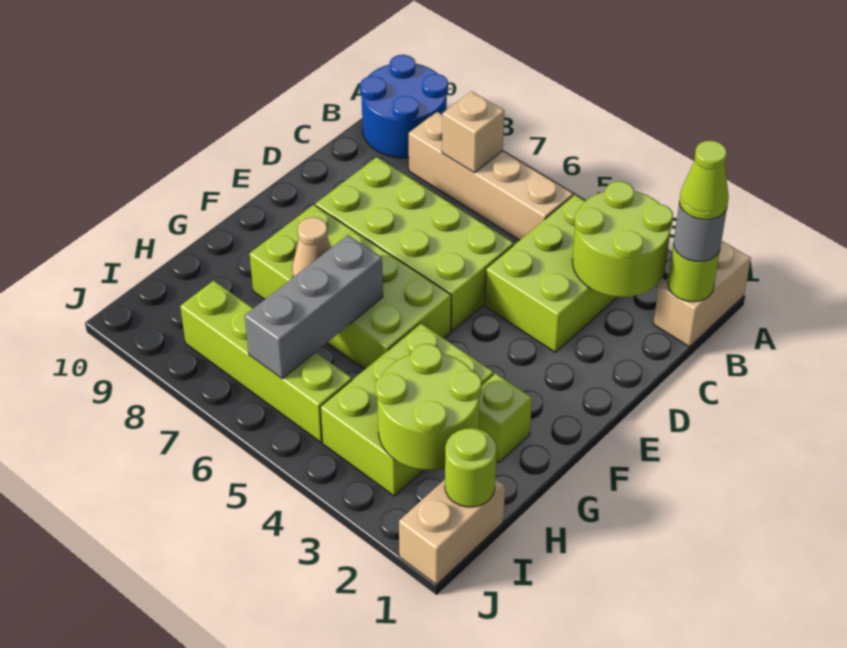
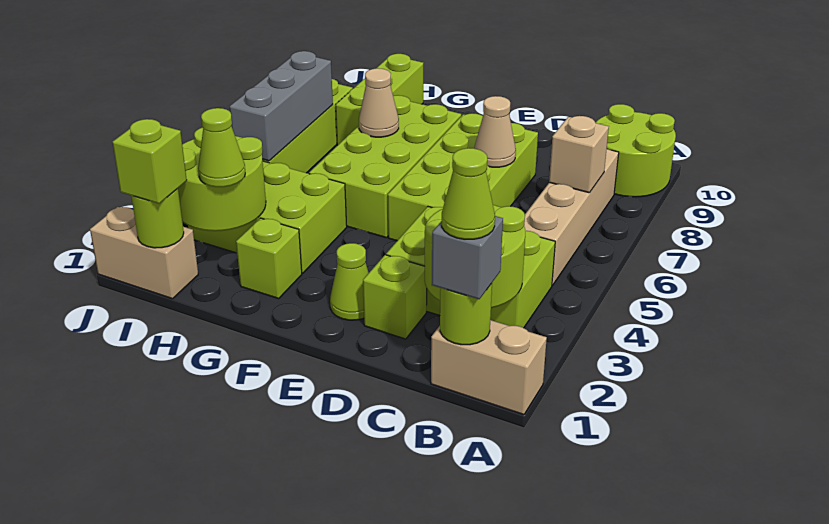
blue round brick A9:B10 level 1 -> lime round brick A9:B10 level 1
grey round brick B1 level 3 -> grey brick B1 level 3
none -> lime brick D2 level 1
none -> tan cone D7 level 2
none -> lime cone E2 level 1
grey brick G6:I6 level 2 -> grey brick I5:I7 level 2
none -> lime cone H2 level 3
none -> lime brick H8:H10 level 1
none -> lime brick I1 level 3

